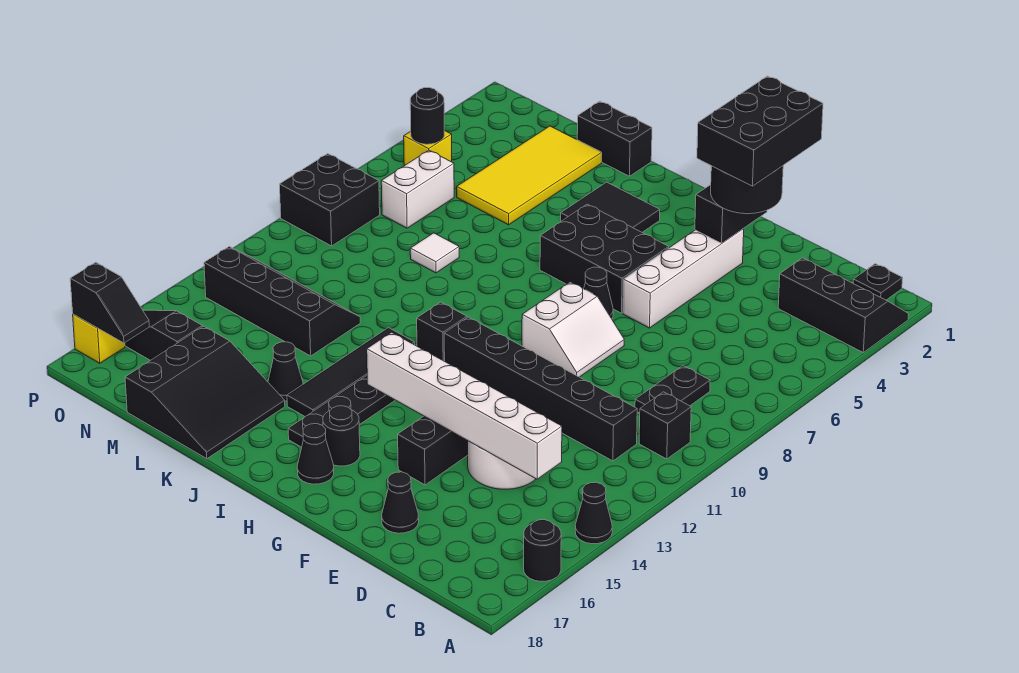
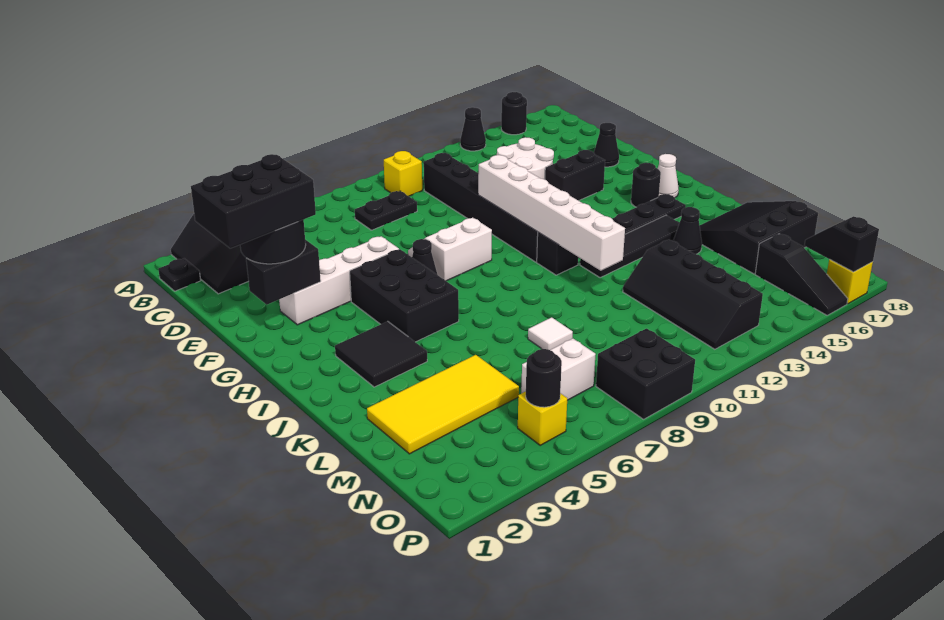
black brick B10 level 1 -> yellow brick B10 level 1
white brick C14:H14 level 2 -> white brick F11:K11 level 2
black cone H17 level 1 -> white cone H17 level 1
black brick K1:L1 level 1 -> none

